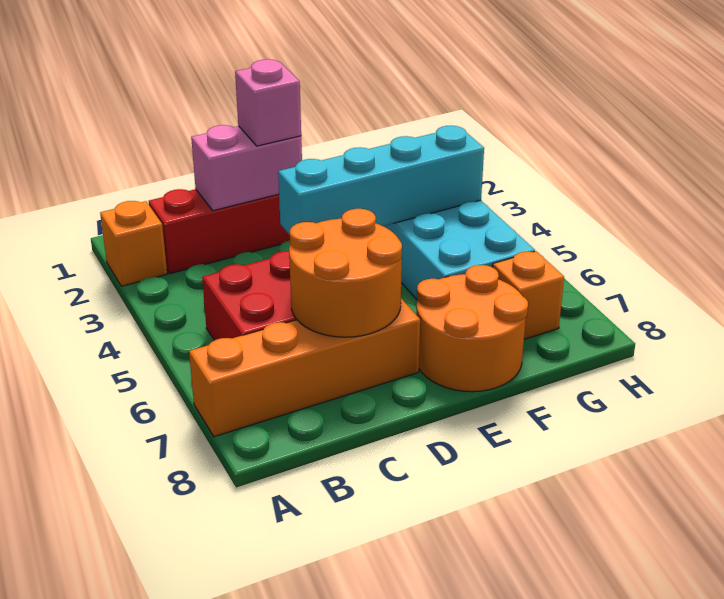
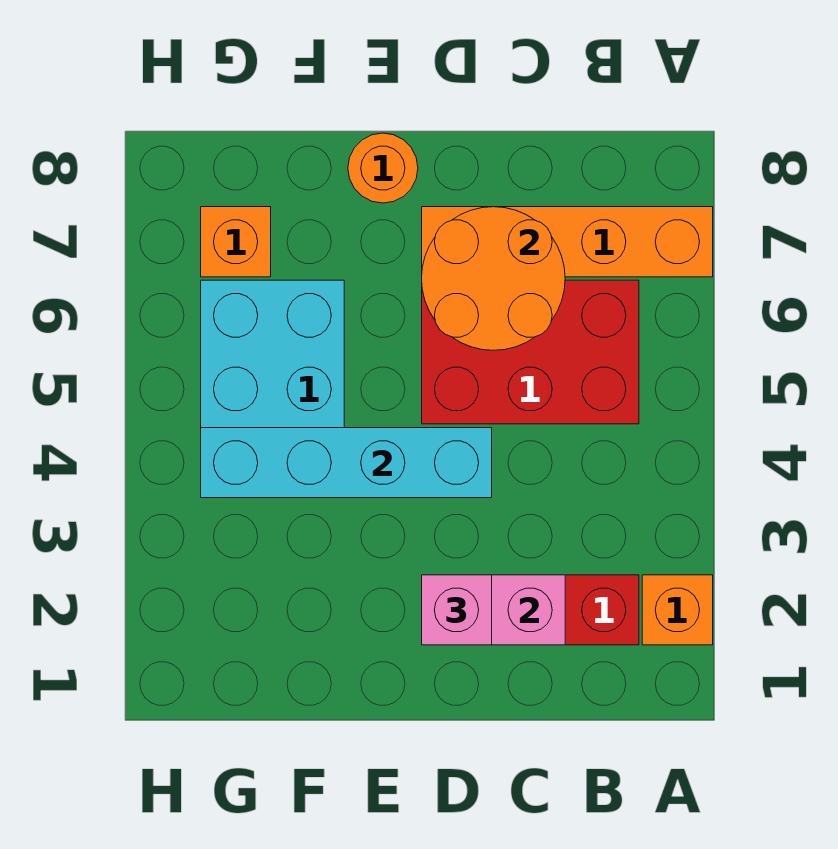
orange round brick E7:F8 level 1 -> orange round brick E8 level 1

